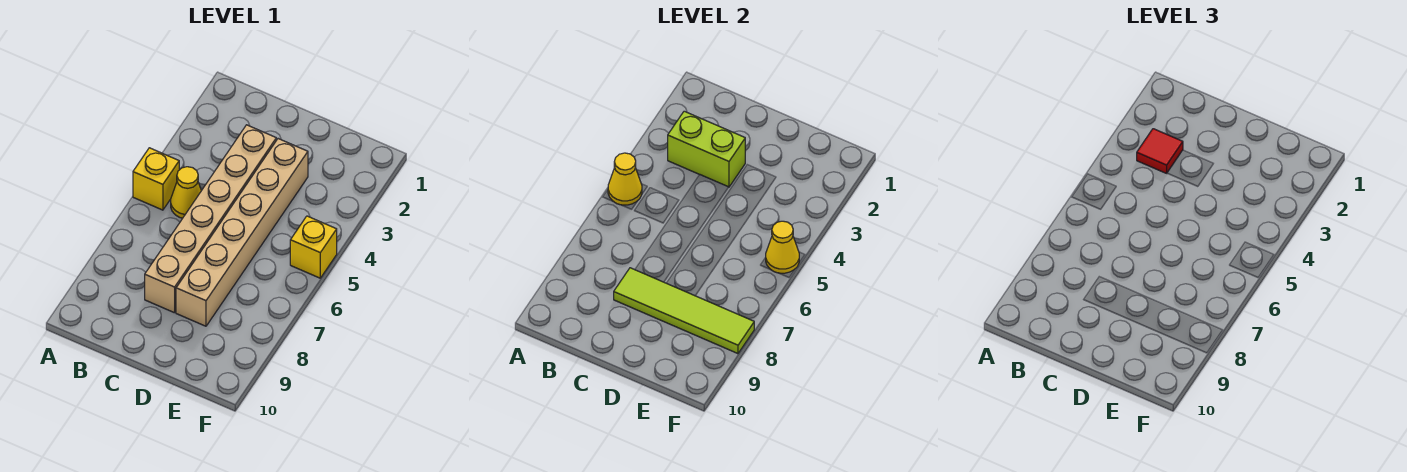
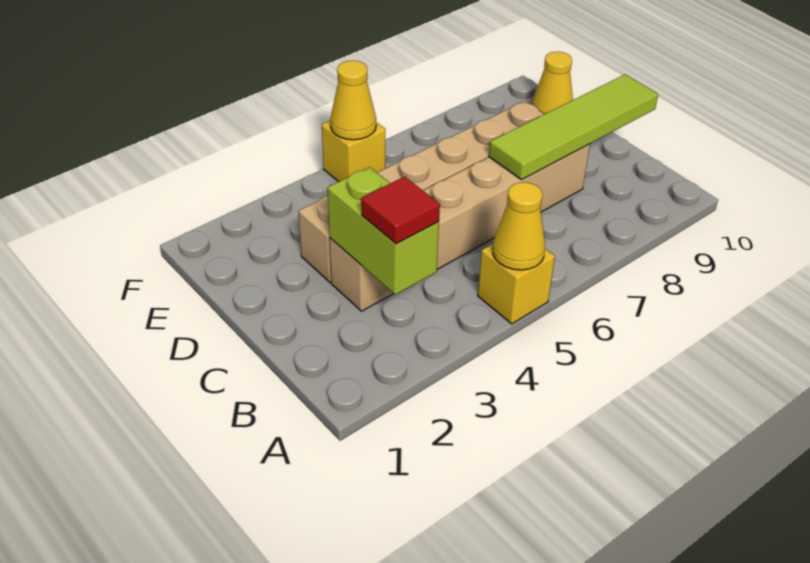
yellow cone B5 level 1 -> yellow cone E10 level 1
lime tile C8:F8 level 2 -> lime tile C7:C10 level 2

